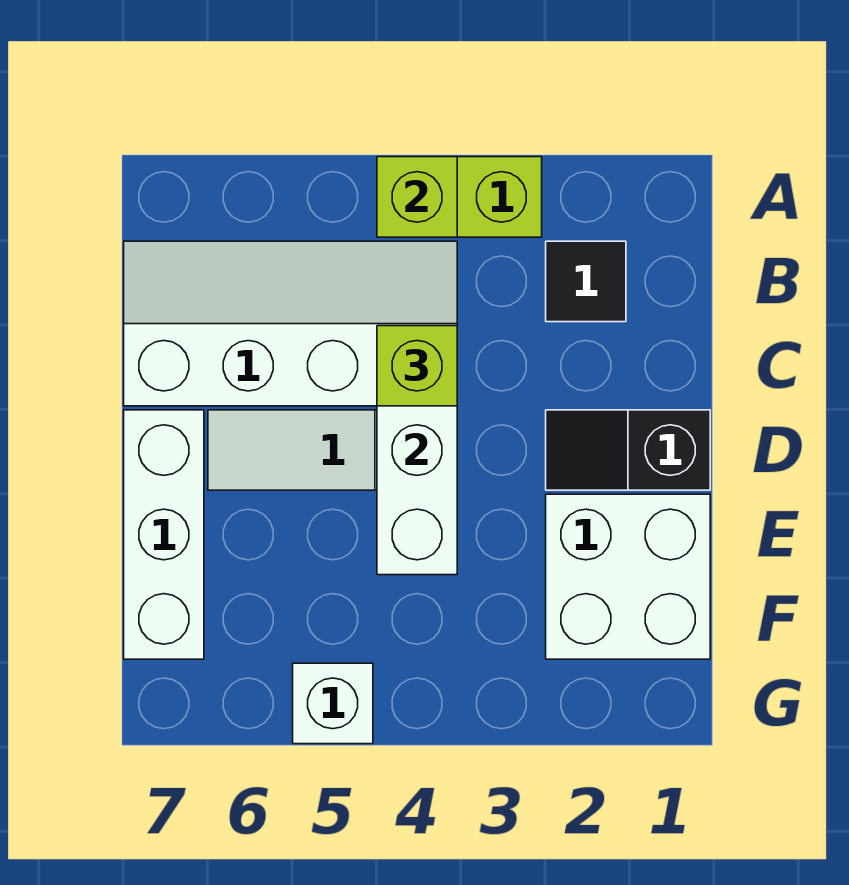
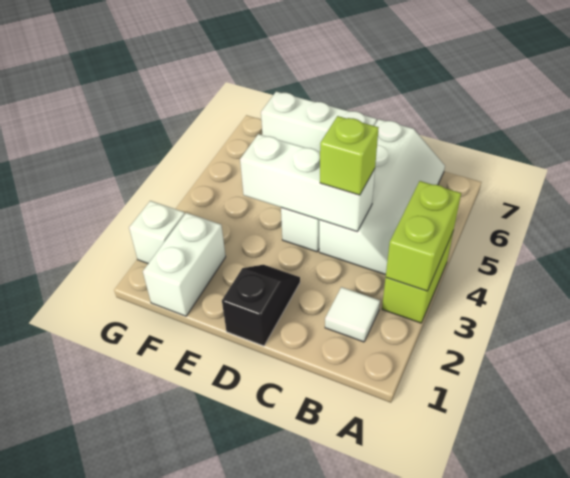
lime brick A4 level 2 -> lime brick A3:A4 level 2
black tile B2 level 1 -> white tile B2 level 1
white brick E1:F2 level 1 -> white brick F1:F2 level 1
white brick G5 level 1 -> white brick G2 level 1

